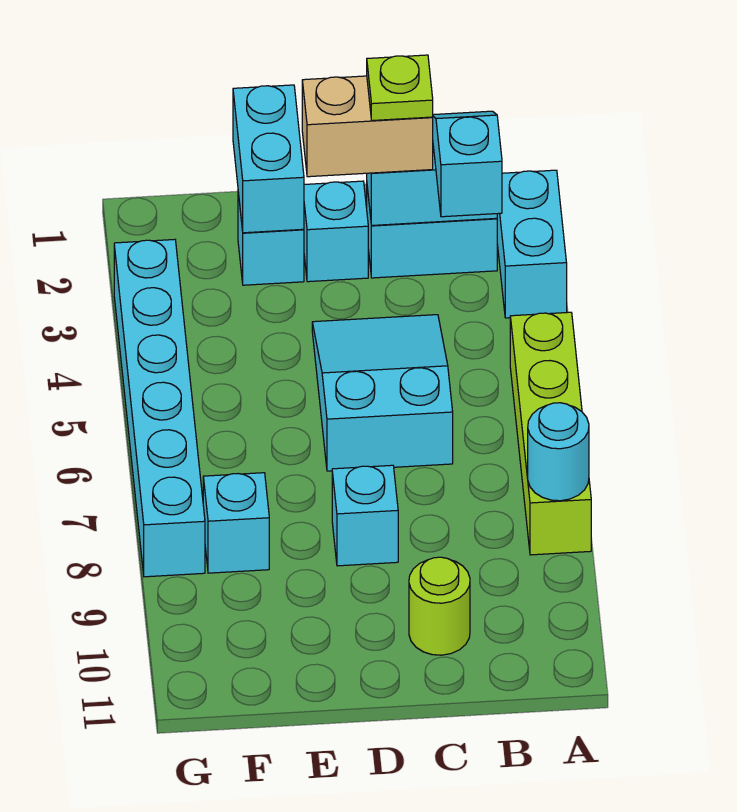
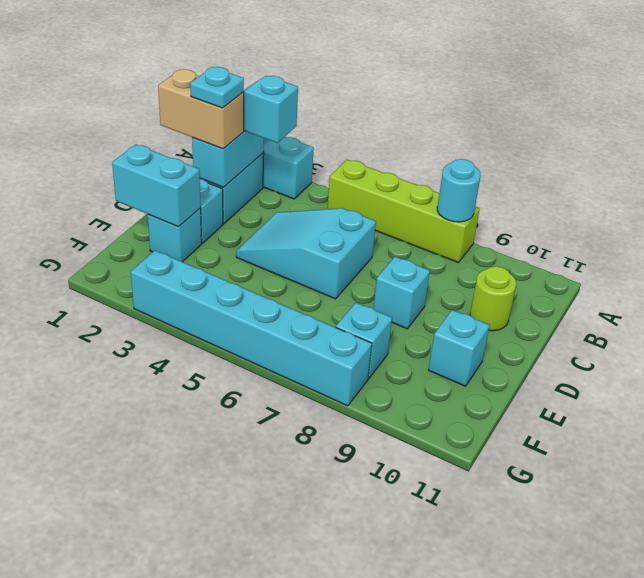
tan brick C2:D2 level 3 -> tan brick C1:C2 level 3
lime plate C2 level 4 -> cyan plate C2 level 4
none -> cyan brick E10 level 1

